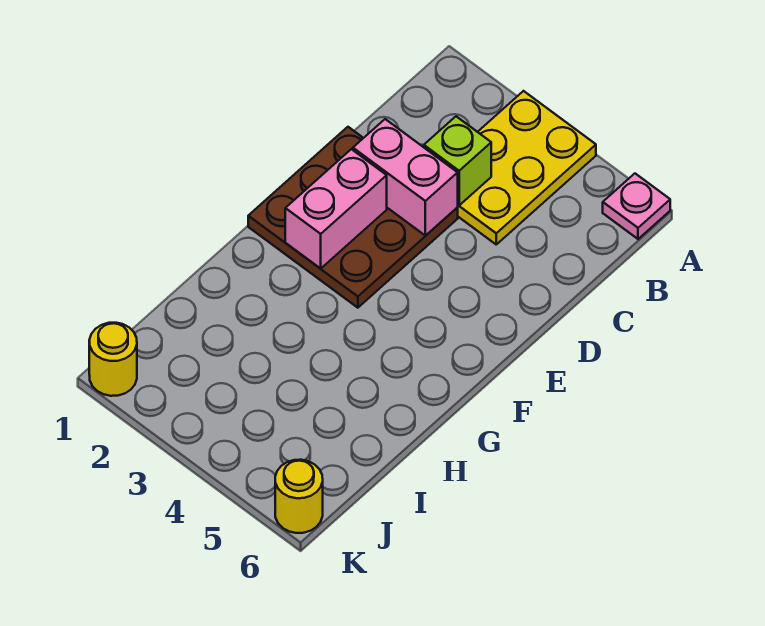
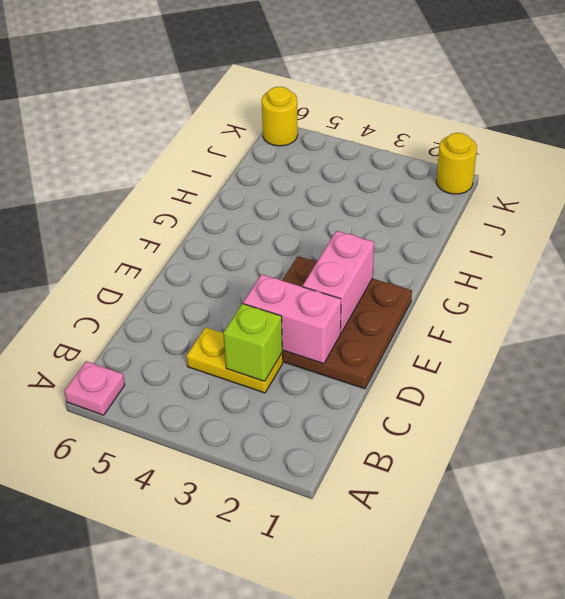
yellow plate A3:C4 level 1 -> yellow plate C3:C4 level 1

